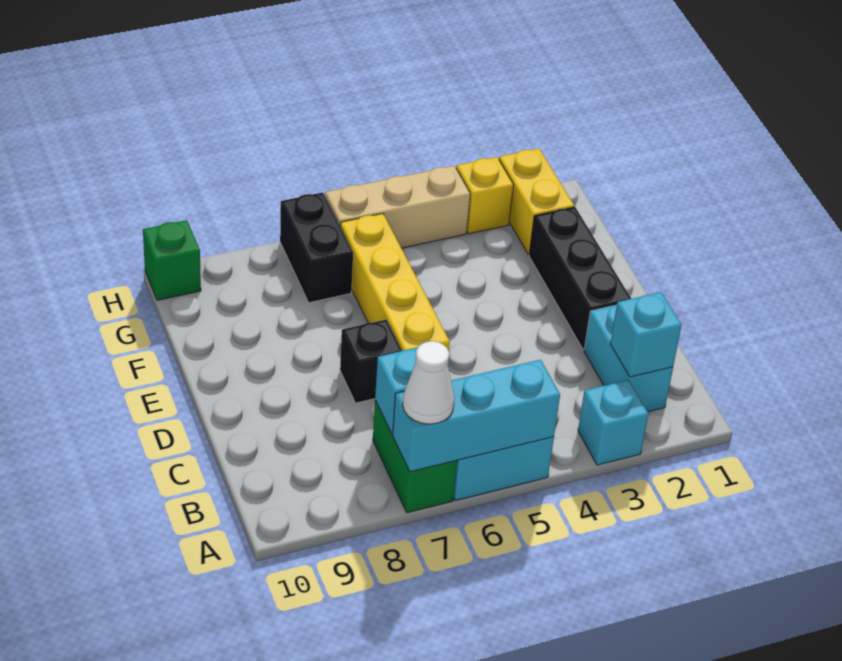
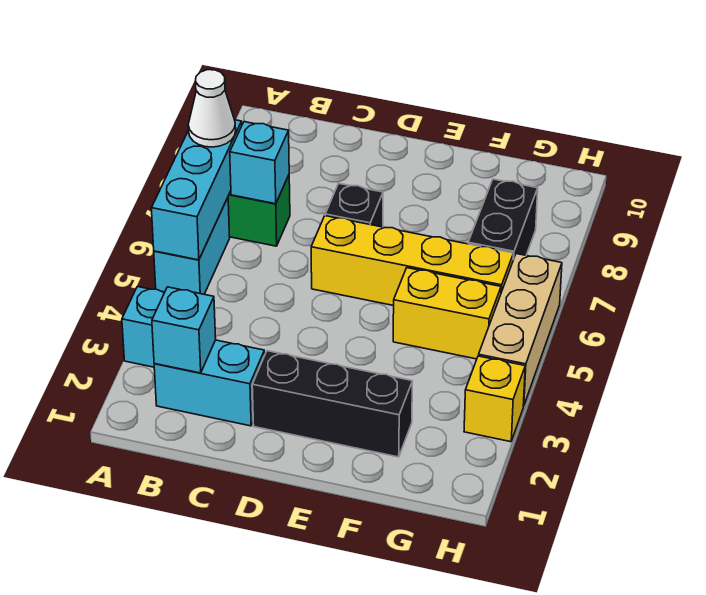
yellow brick G2:H2 level 1 -> yellow brick F5:G5 level 1
black brick G7:H7 level 1 -> black brick G7:G8 level 1
green brick H10 level 1 -> none

